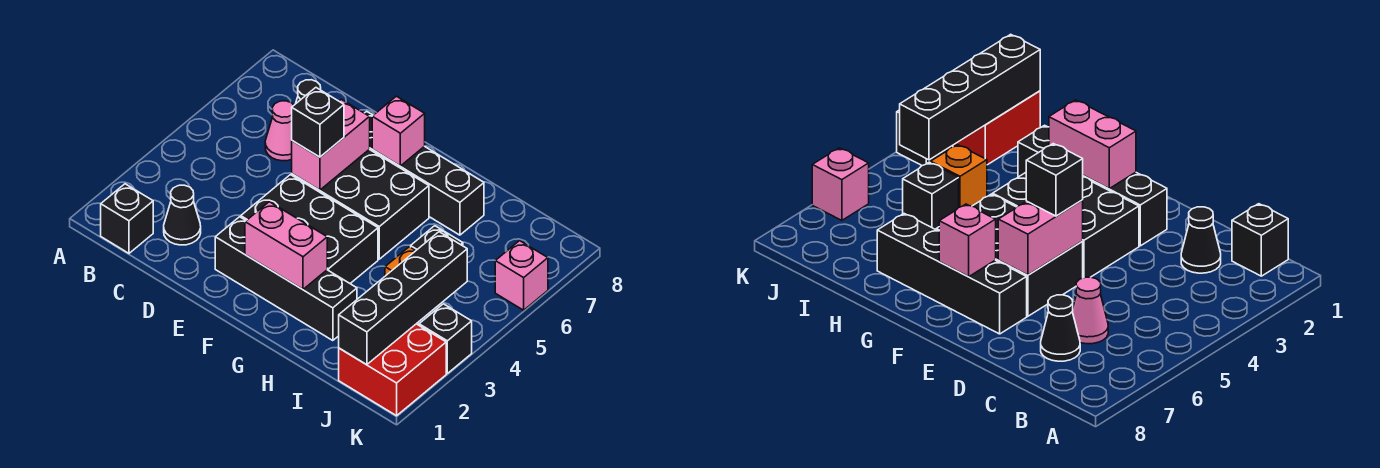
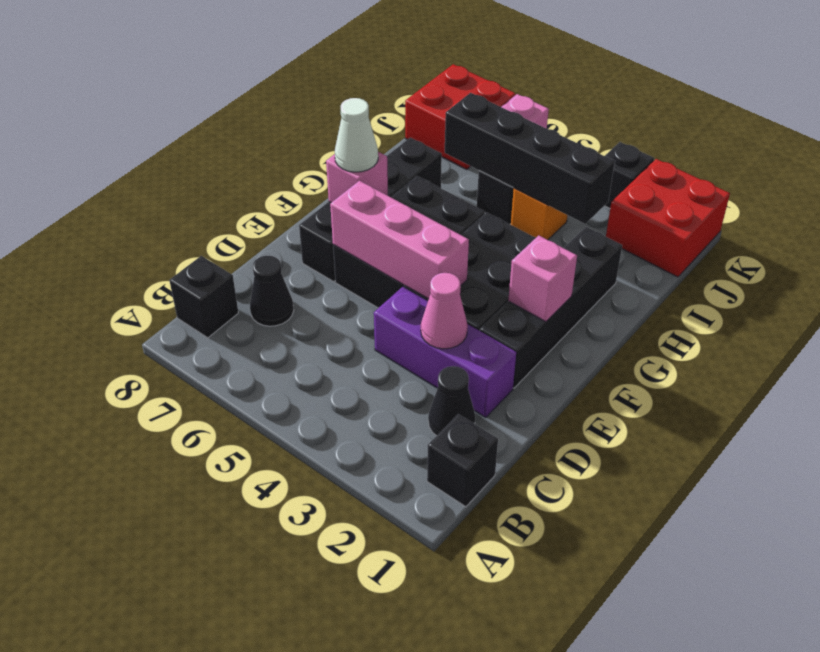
pink cone C6 level 1 -> pink cone D3 level 2
none -> purple brick D2:D4 level 1
pink brick E5:E6 level 2 -> pink brick E4:E6 level 2
black brick E5 level 3 -> black brick B8 level 1
pink brick F2:G2 level 2 -> pink brick F2 level 2
none -> white cone F7 level 3
black brick J1:J4 level 2 -> black brick I3:I6 level 2
none -> red brick J7:K8 level 1

